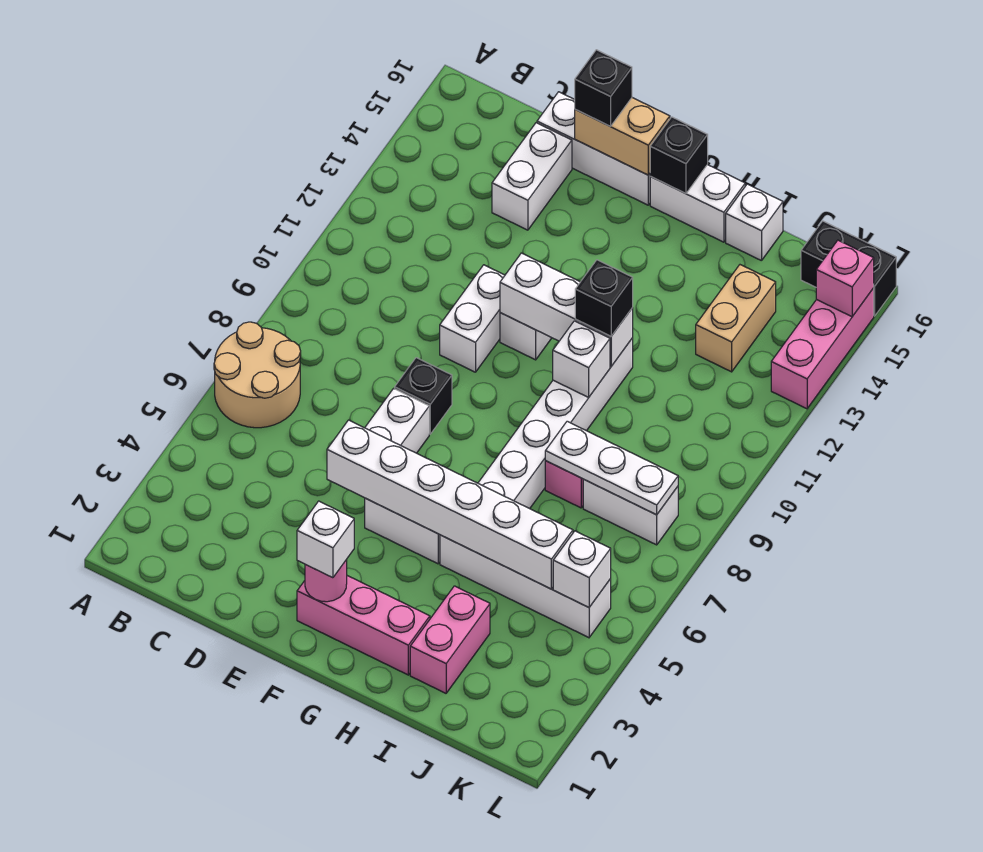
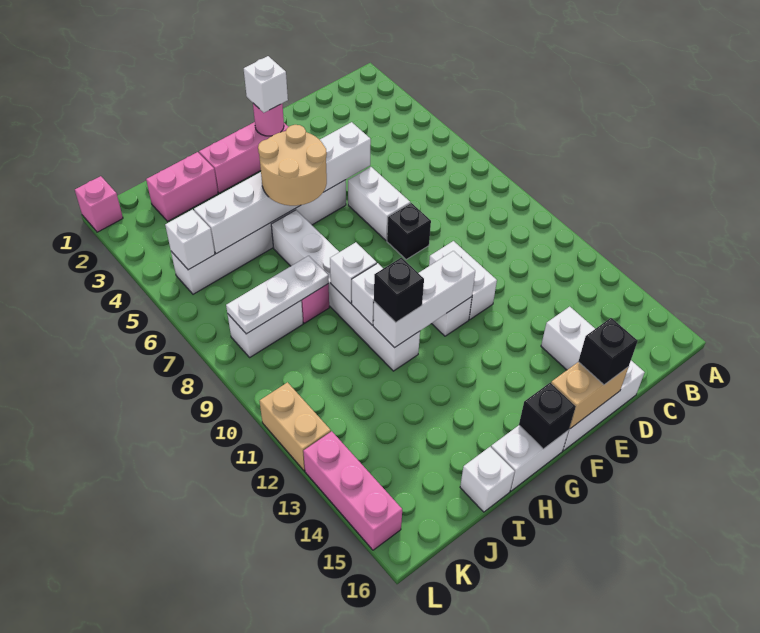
tan round brick A6:B7 level 1 -> tan round brick G5:H6 level 3
none -> white brick H9 level 2
pink brick I2:I3 level 1 -> pink brick I2:J2 level 1
tan brick J13:J14 level 1 -> tan brick L11:L12 level 1
black brick K16:L16 level 1 -> none
pink brick L15 level 2 -> pink brick L1 level 1

